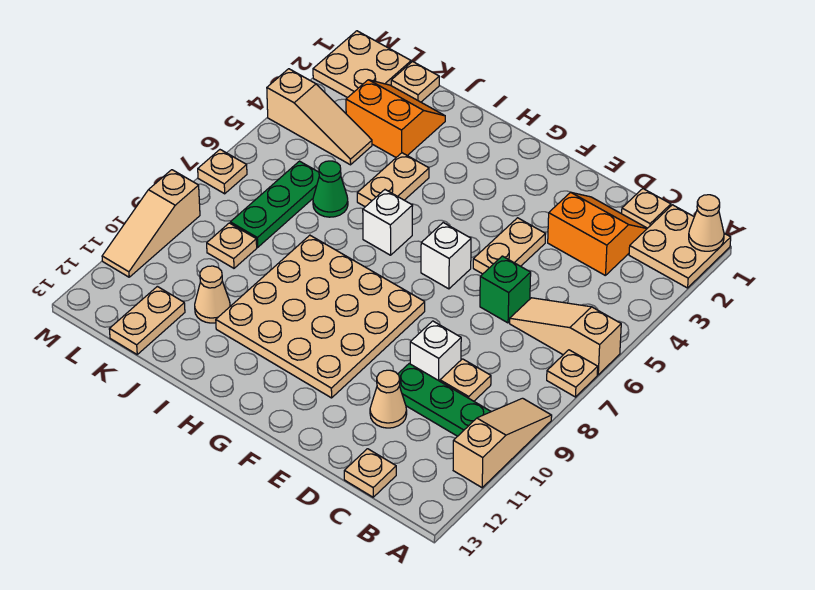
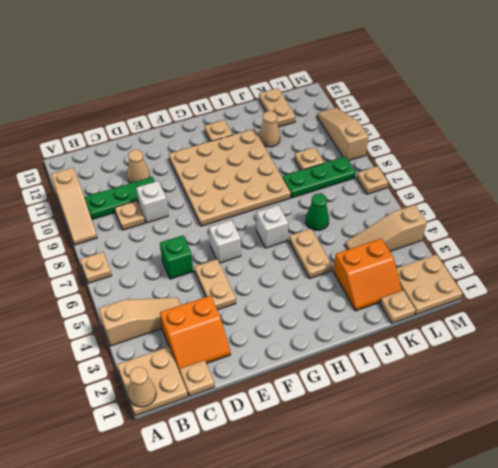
tan slope A6:C6 level 1 top A -> tan slope A4:C4 level 1 top A
tan plate C13 level 1 -> tan plate H12 level 1
green plate K6:K8 level 1 -> green plate J8:L8 level 1

